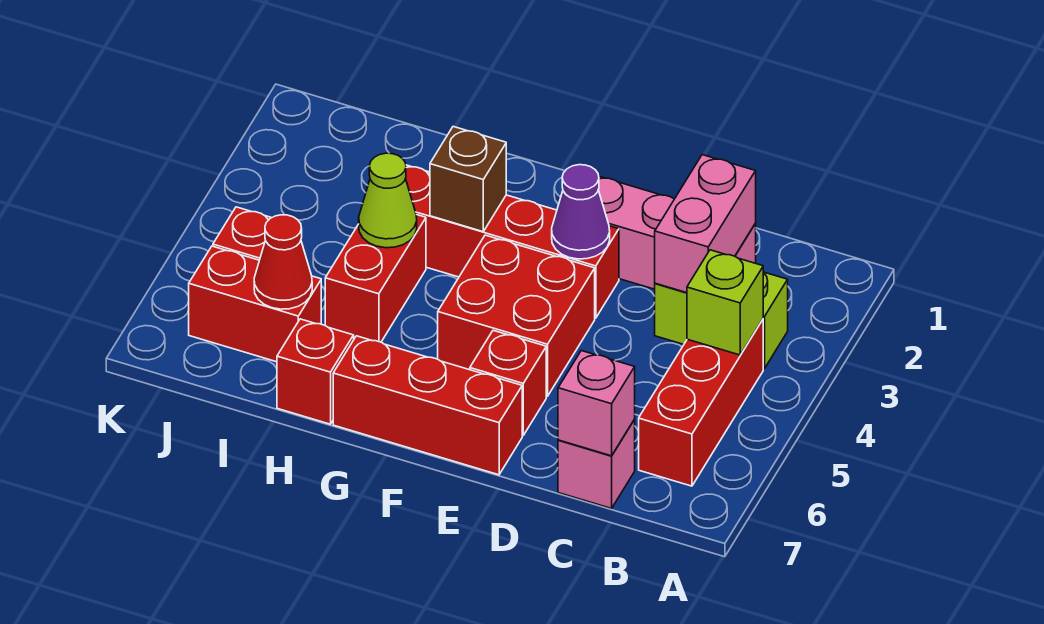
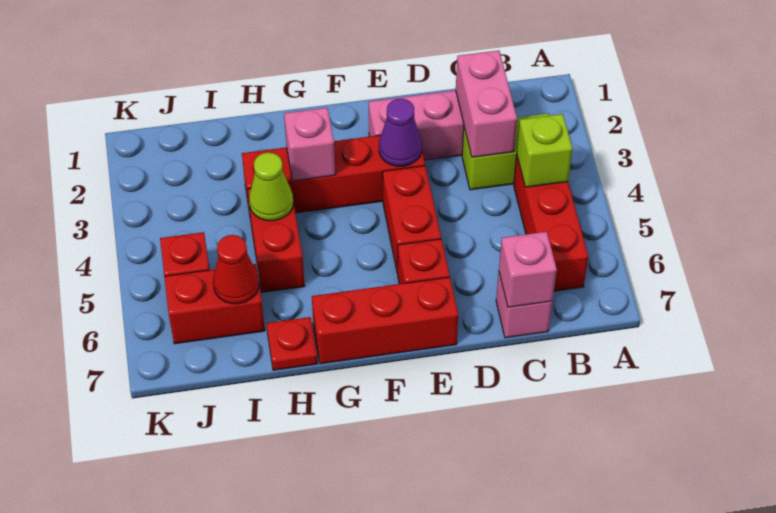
red brick E4:F5 level 1 -> red brick E4:E5 level 1
brown brick G3 level 2 -> pink brick G3 level 2
red brick H7 level 1 -> red plate H7 level 1

